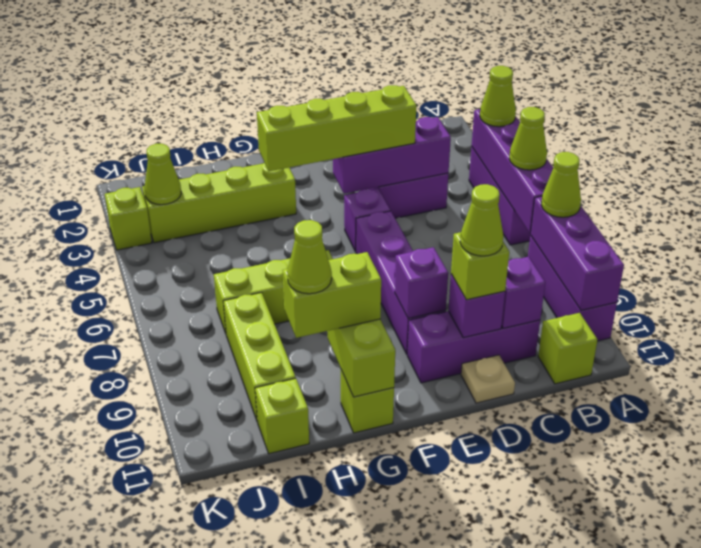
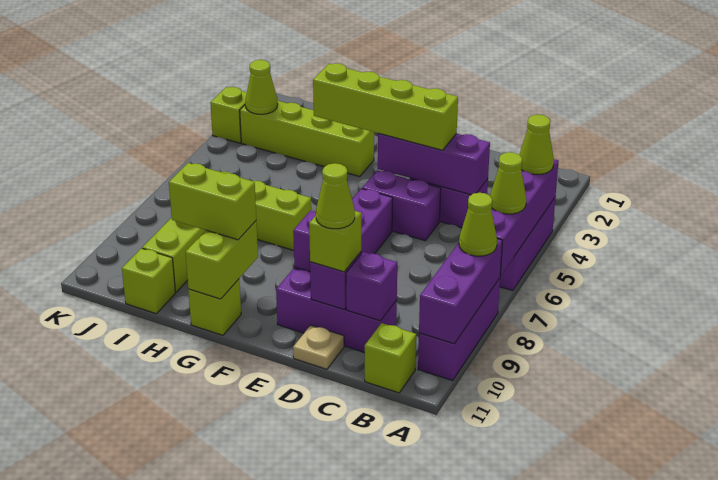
purple brick E5 level 1 -> purple brick D5:E5 level 1
lime cone H10 level 4 -> none

